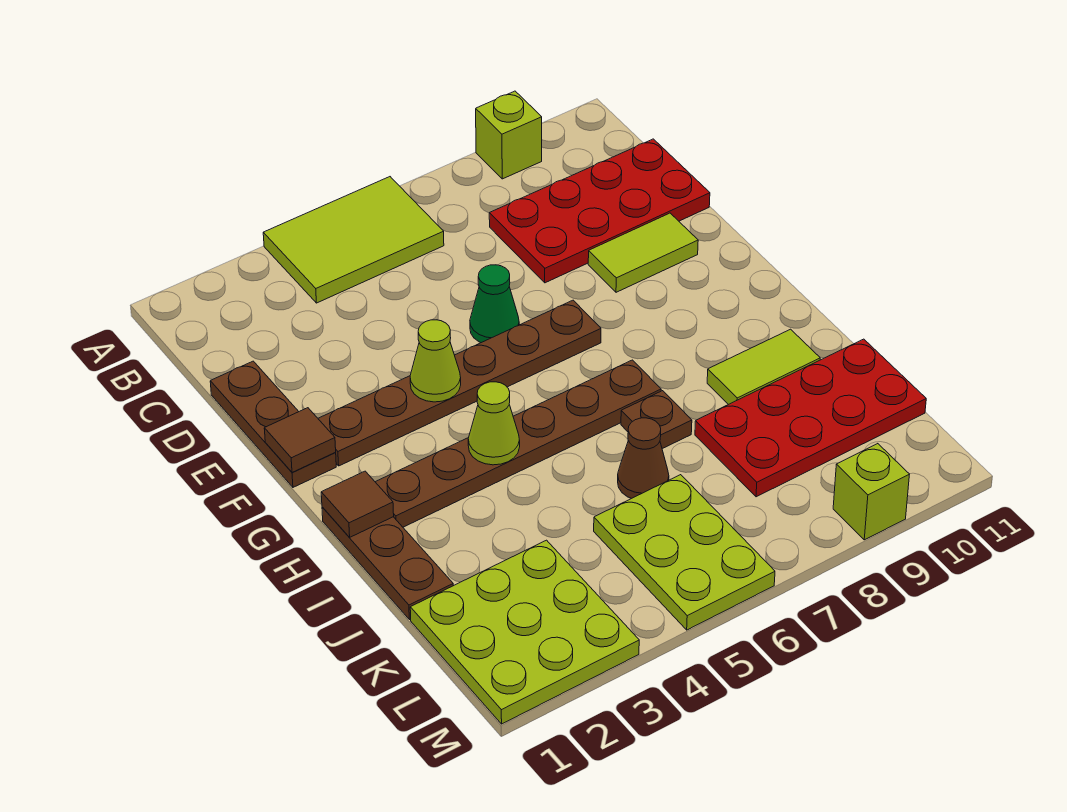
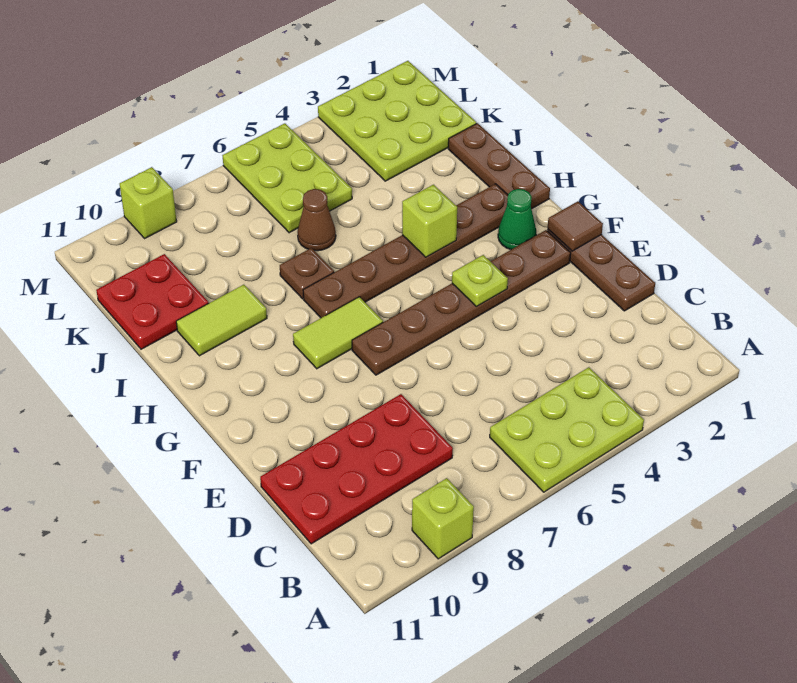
lime tile A4:B6 level 1 -> lime plate A4:B6 level 1
green cone E6 level 1 -> green cone G2 level 1
lime tile E9:E10 level 1 -> lime tile G7:G8 level 1
lime cone F4 level 2 -> lime plate F4 level 2
brown tile H1 level 2 -> none
lime cone H4 level 2 -> lime brick H4 level 2
red plate J8:K11 level 1 -> red plate J10:K11 level 1

